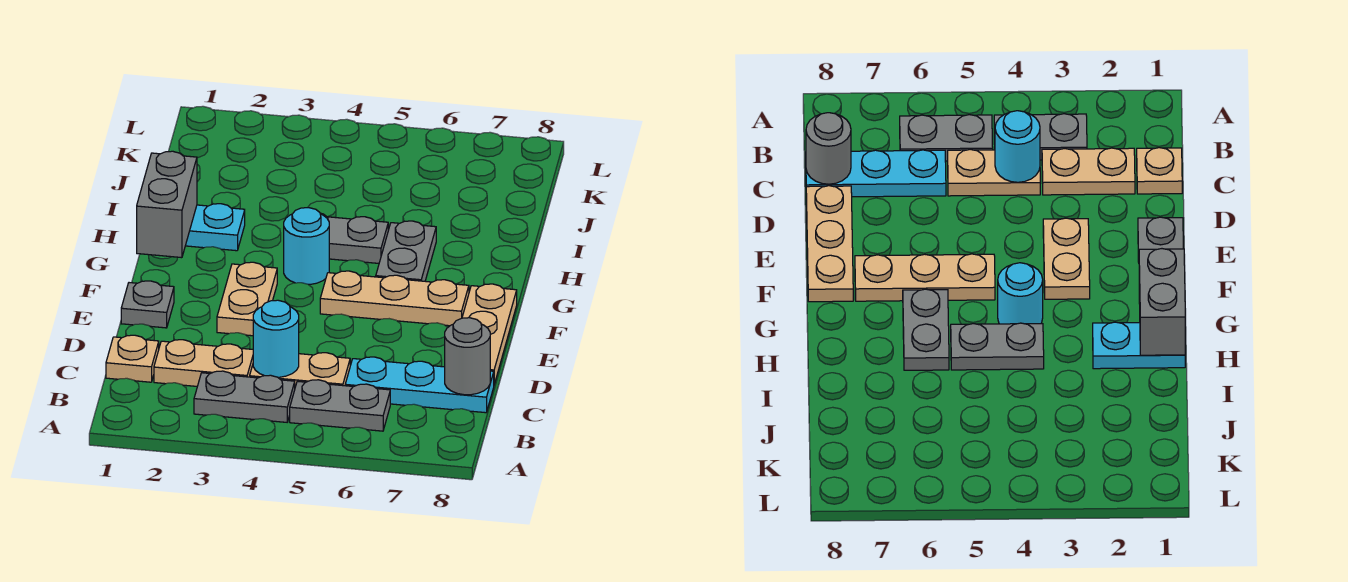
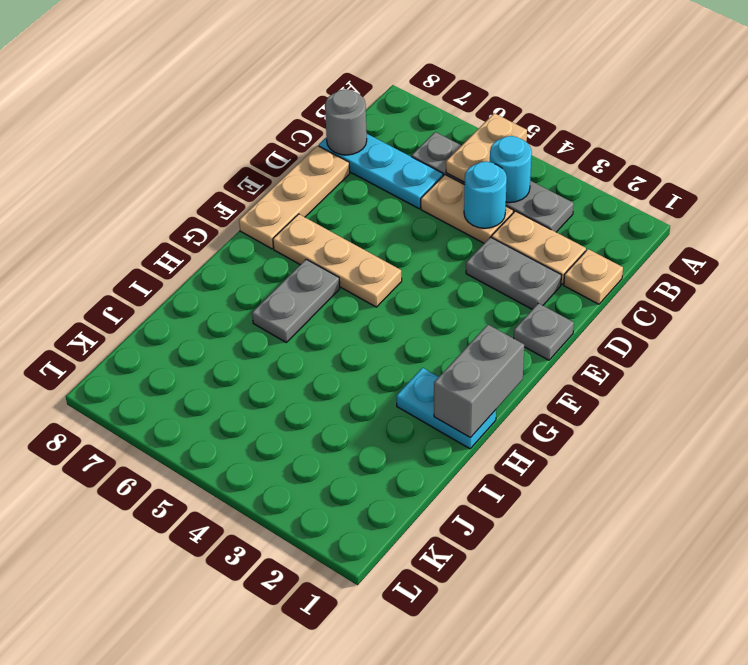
tan plate E3:F3 level 1 -> tan plate A5:B5 level 2
cyan round brick G4 level 1 -> cyan round brick B4 level 2
grey plate H4:H5 level 1 -> grey plate D2:D3 level 1

